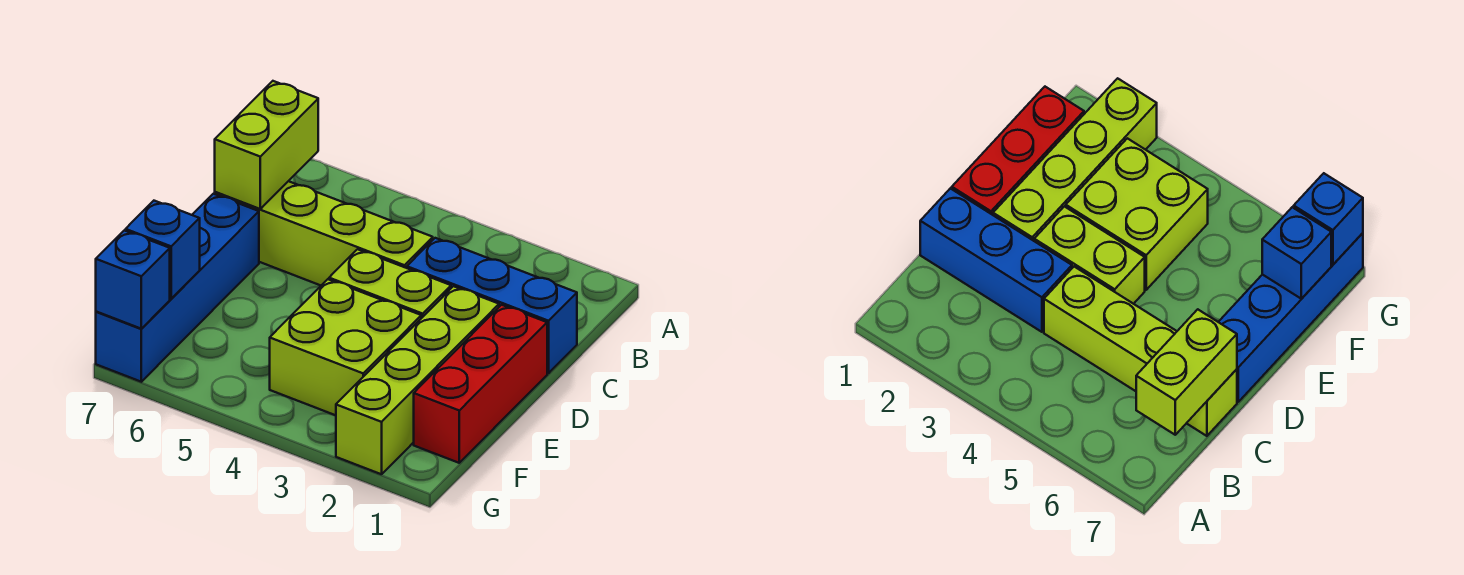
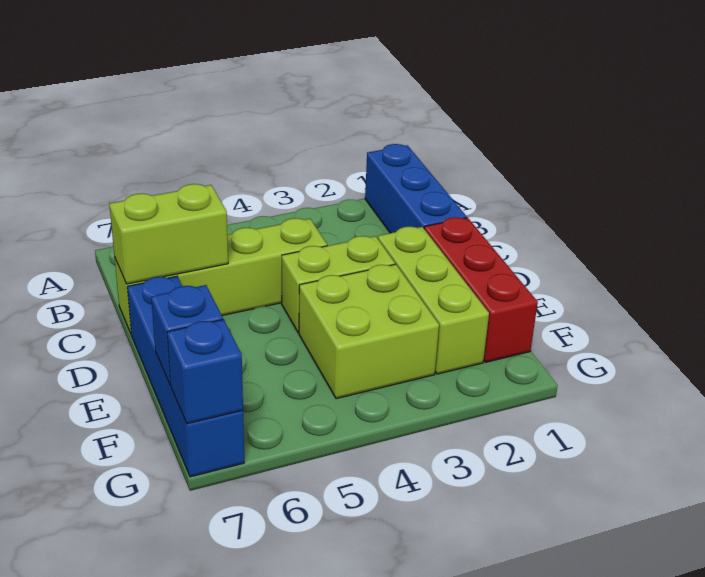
lime brick B7:C7 level 2 -> lime brick C6:C7 level 2
blue brick C1:C3 level 1 -> blue brick A1:C1 level 1
lime brick D2:G2 level 1 -> lime brick D2:F2 level 1

